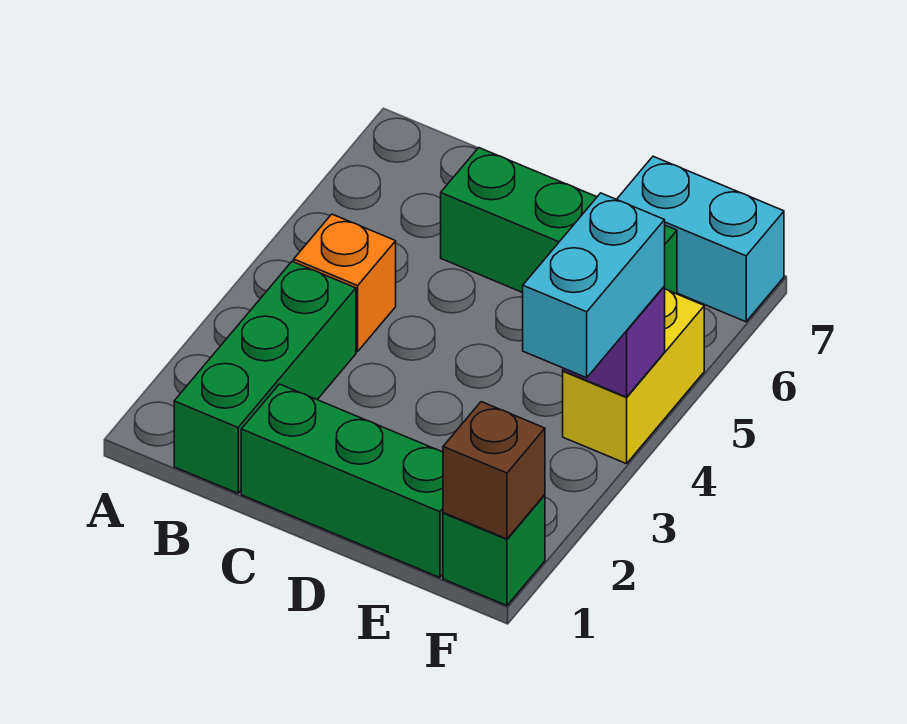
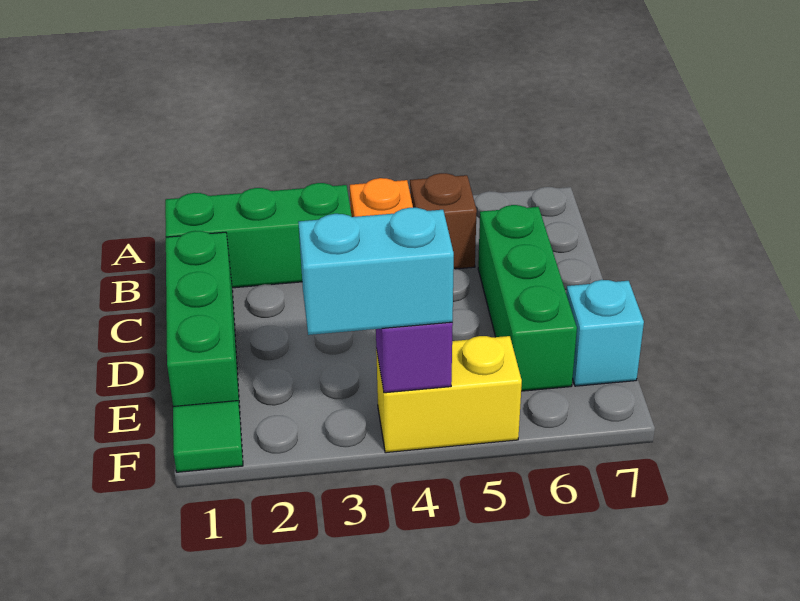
cyan brick E7:F7 level 1 -> cyan brick E7 level 1
green brick F1 level 1 -> green tile F1 level 1
brown brick F1 level 2 -> brown brick B5 level 1

